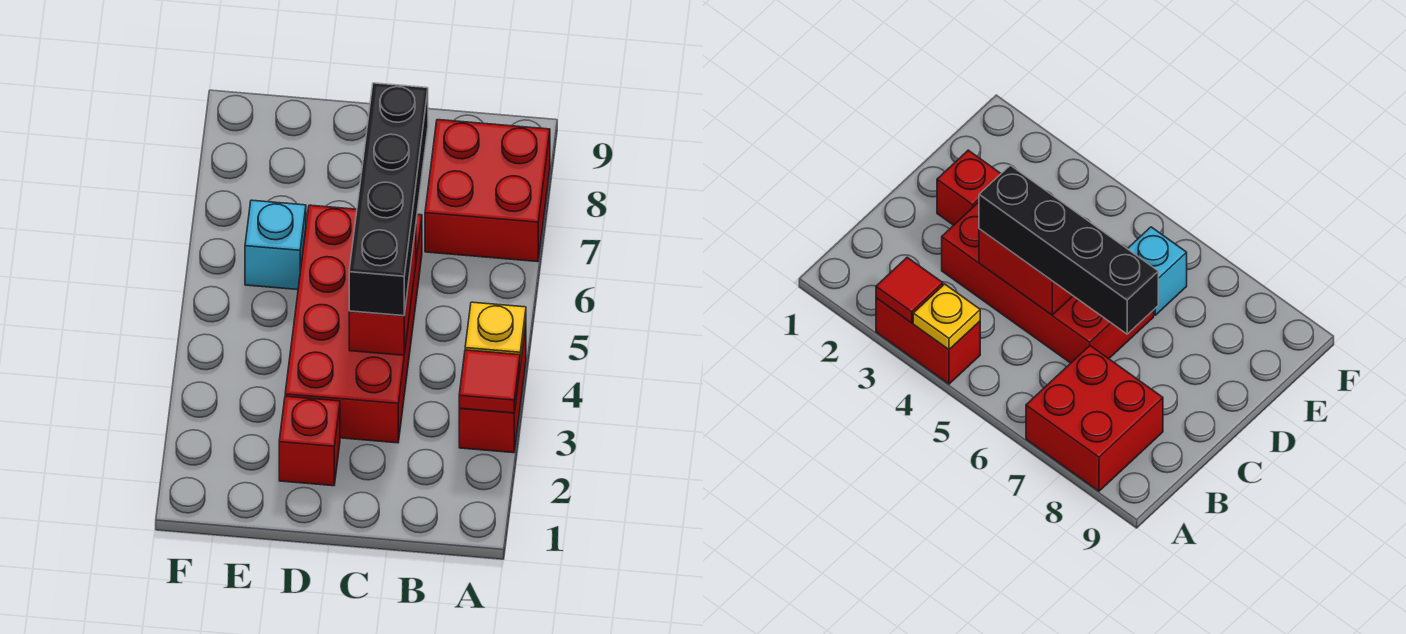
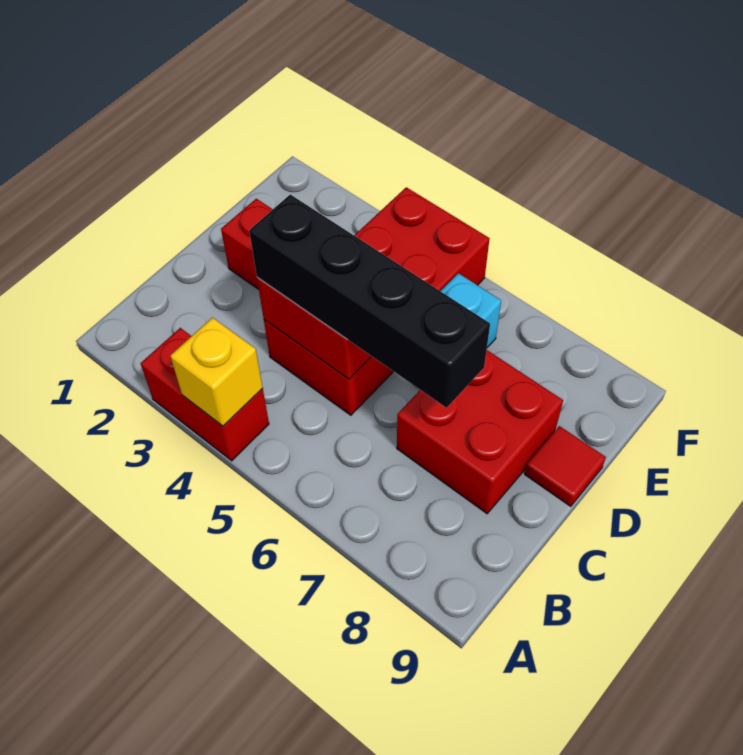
red tile A3 level 2 -> red tile D9 level 1
yellow plate A4 level 2 -> yellow brick A4 level 2
red brick A7:B8 level 1 -> red brick C7:D8 level 1
red brick C3:D6 level 1 -> red brick C4:F5 level 1

